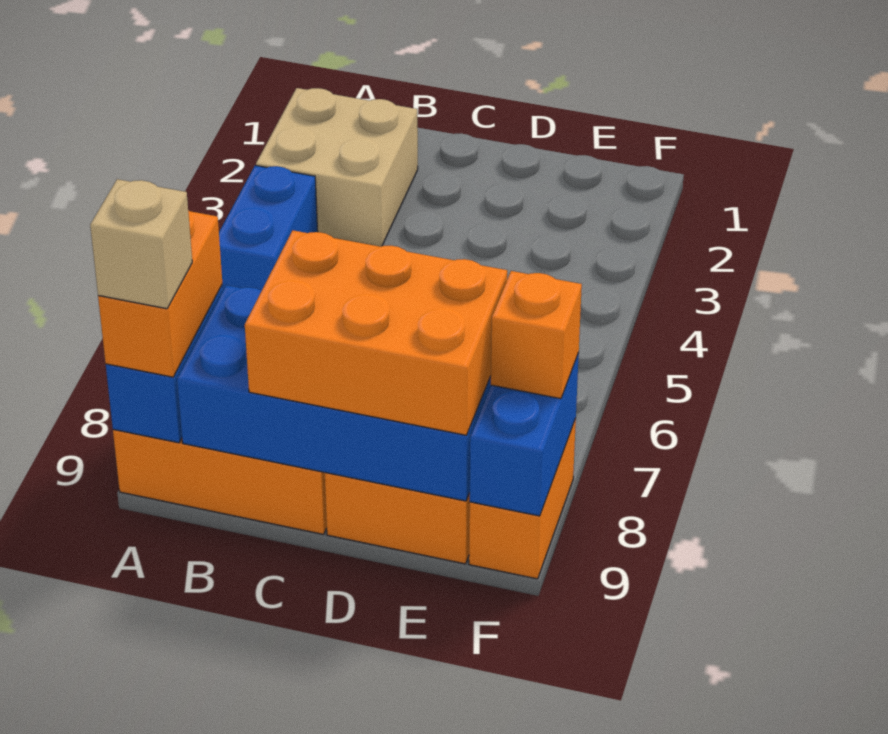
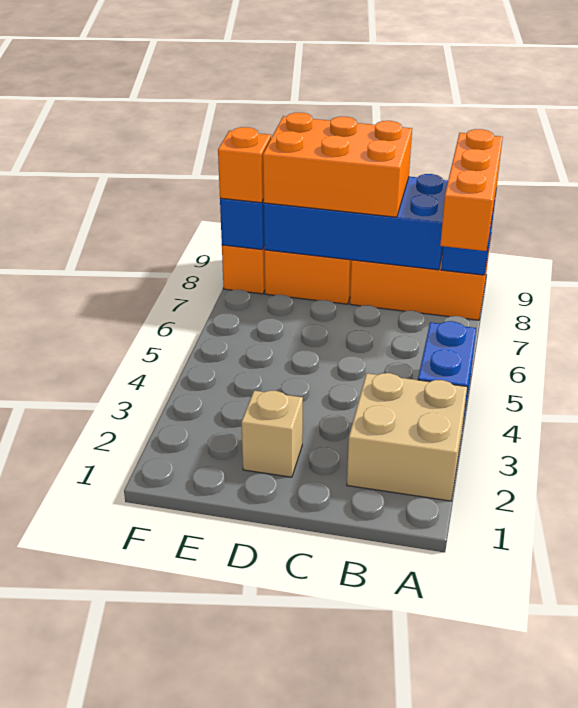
orange brick A8:A9 level 3 -> orange brick A7:A9 level 3
tan brick A9 level 4 -> tan brick D2 level 1

